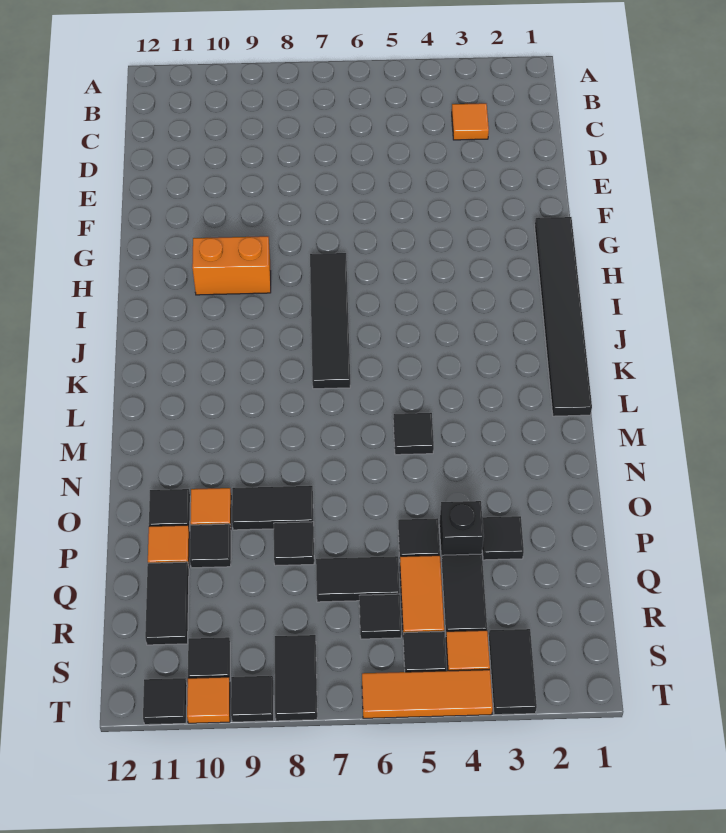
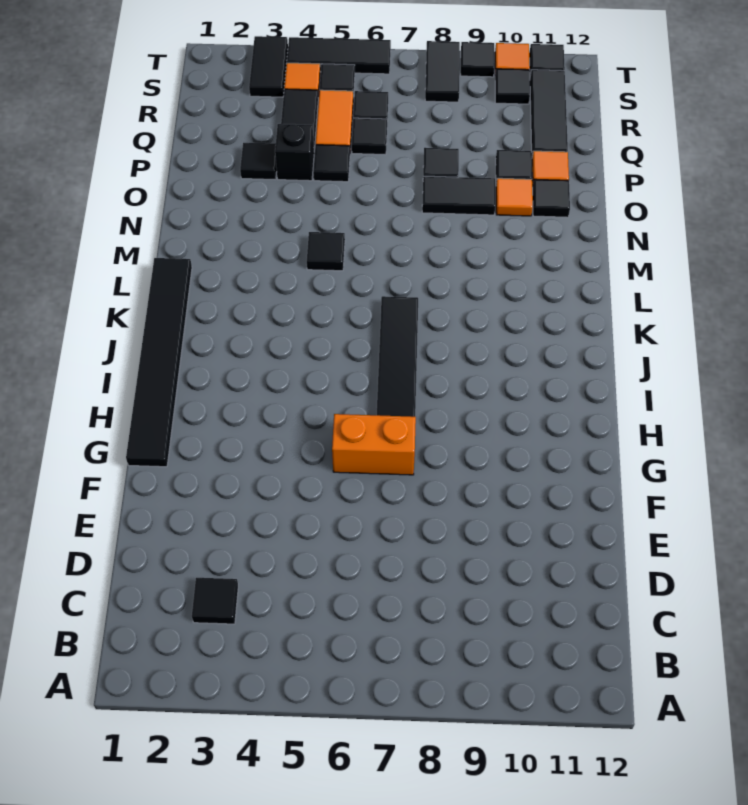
orange tile C3 level 1 -> black tile C3 level 1
orange brick H9:H10 level 1 -> orange brick G6:G7 level 1
black tile Q6:Q7 level 1 -> black tile Q6 level 1
black tile Q11:R11 level 1 -> black tile Q11:S11 level 1
orange tile T4:T6 level 1 -> black tile T4:T6 level 1

